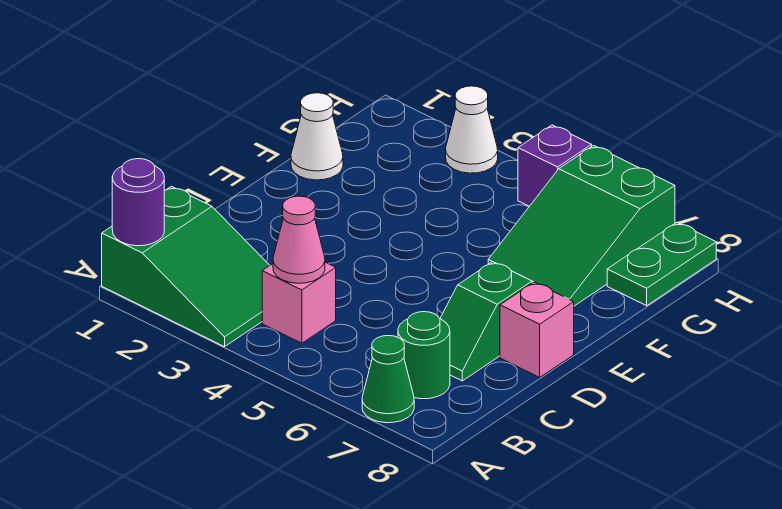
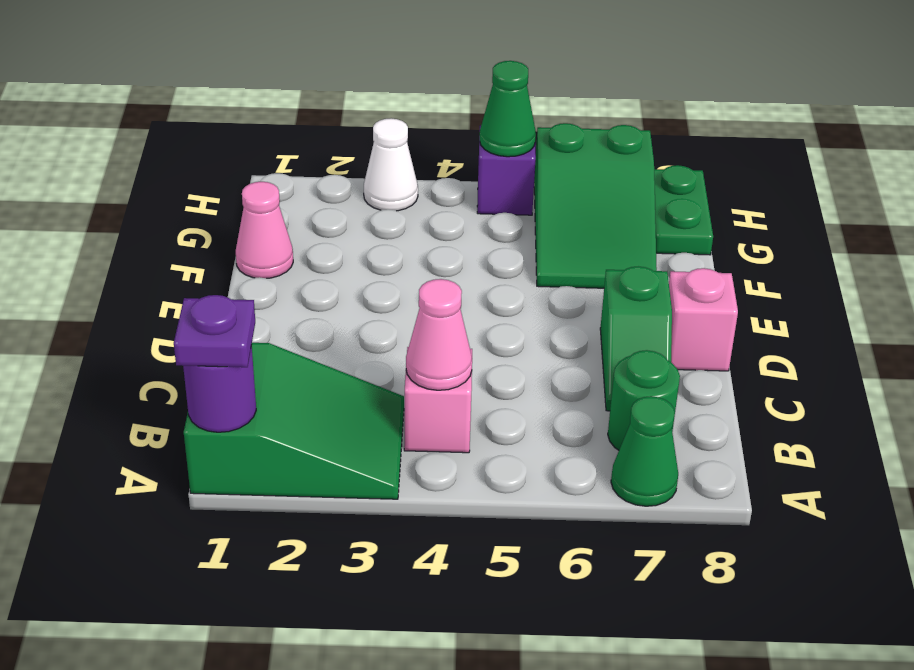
none -> purple plate A1 level 3
white cone F1 level 1 -> pink cone F1 level 1
none -> green cone H5 level 2

